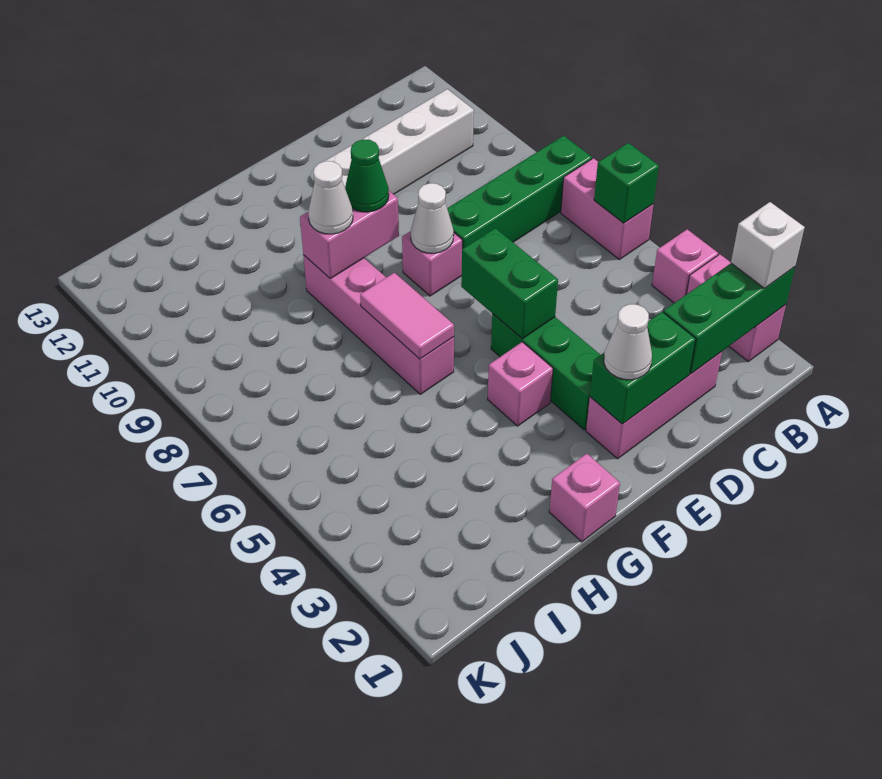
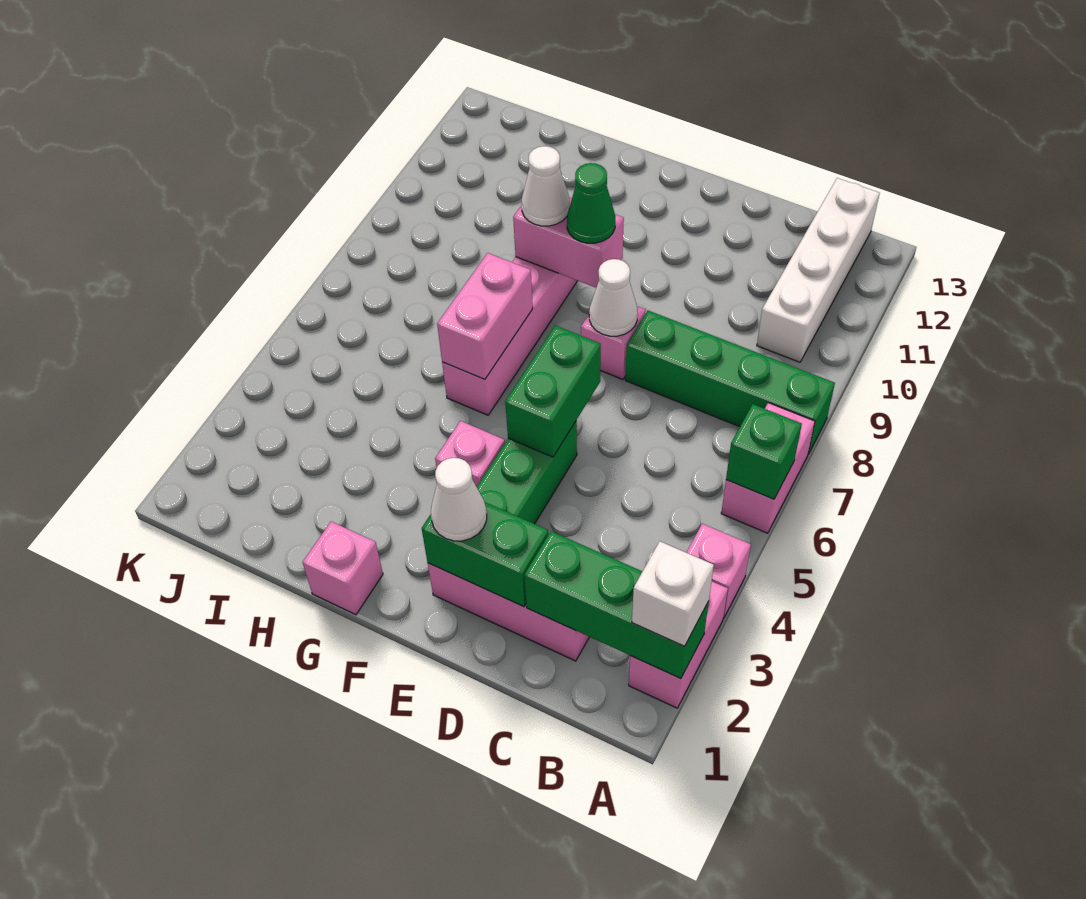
white brick B11:E11 level 1 -> white brick B10:B13 level 1
pink tile G6:G7 level 2 -> pink brick G6:G7 level 2

